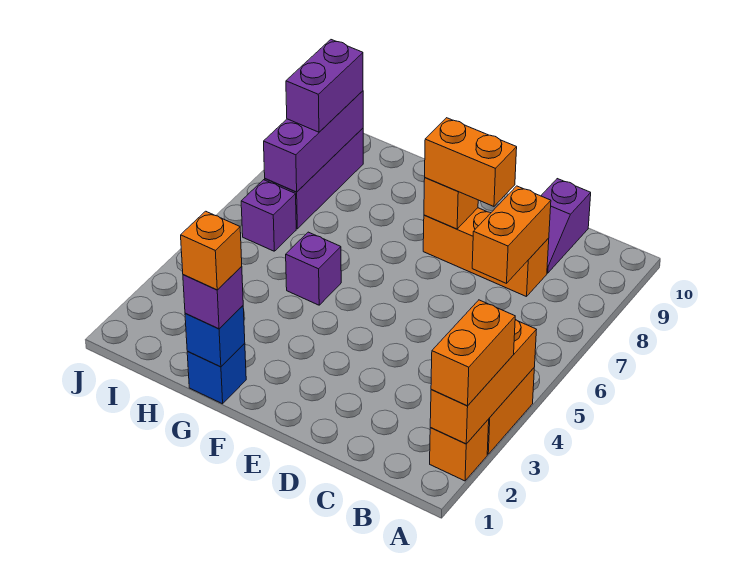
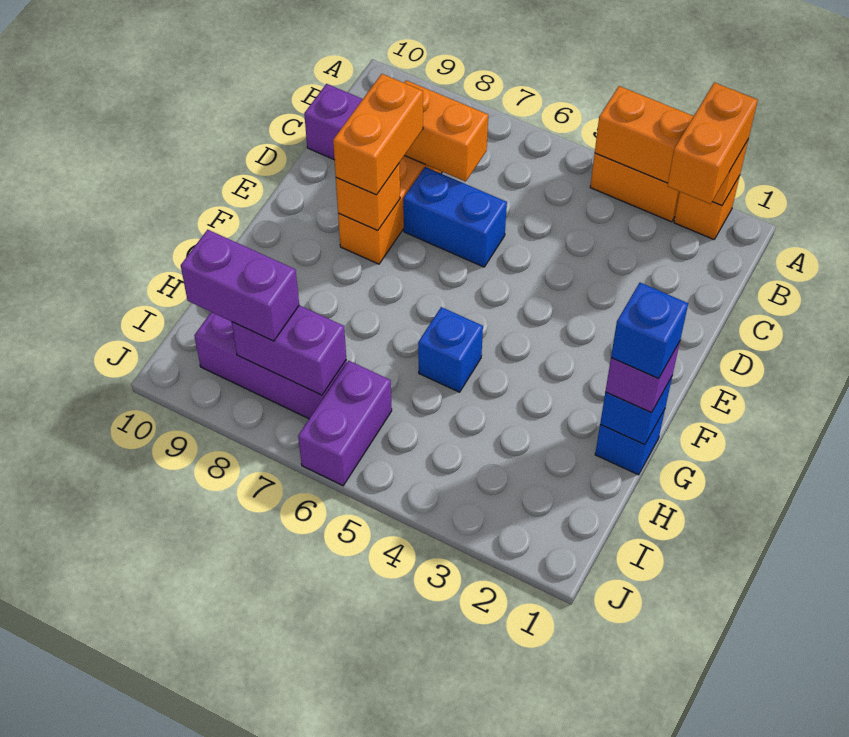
orange brick A2:A3 level 3 -> orange brick A2:B2 level 3
none -> blue brick D6:D7 level 1
orange brick G1 level 4 -> blue brick G1 level 4
purple brick G5 level 1 -> blue brick G5 level 1
purple brick I6 level 1 -> purple brick I6:J6 level 1
purple brick I7:I9 level 2 -> purple brick I7:I8 level 2

